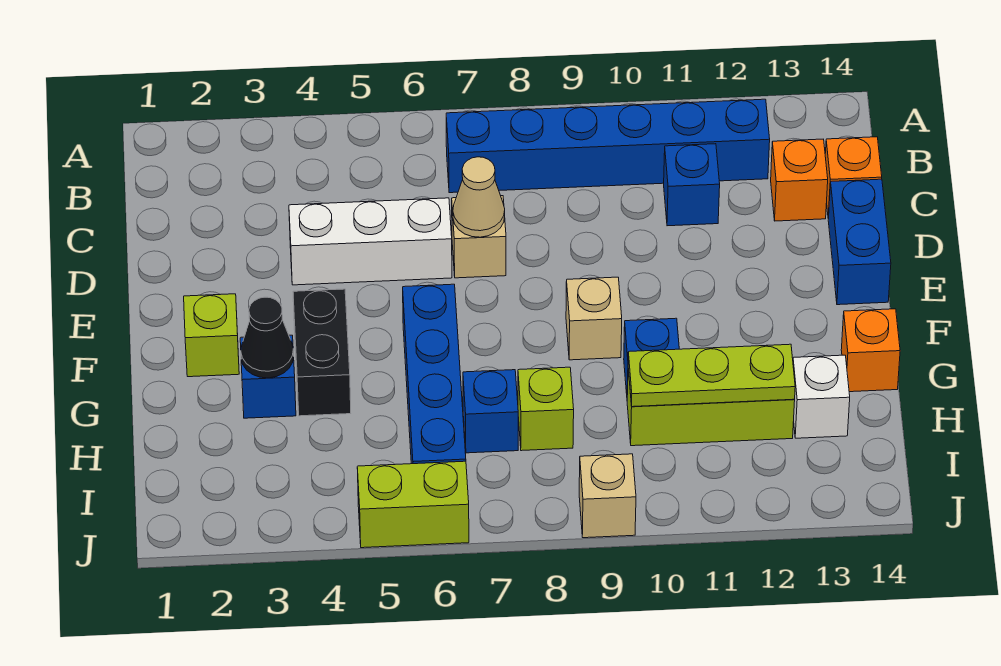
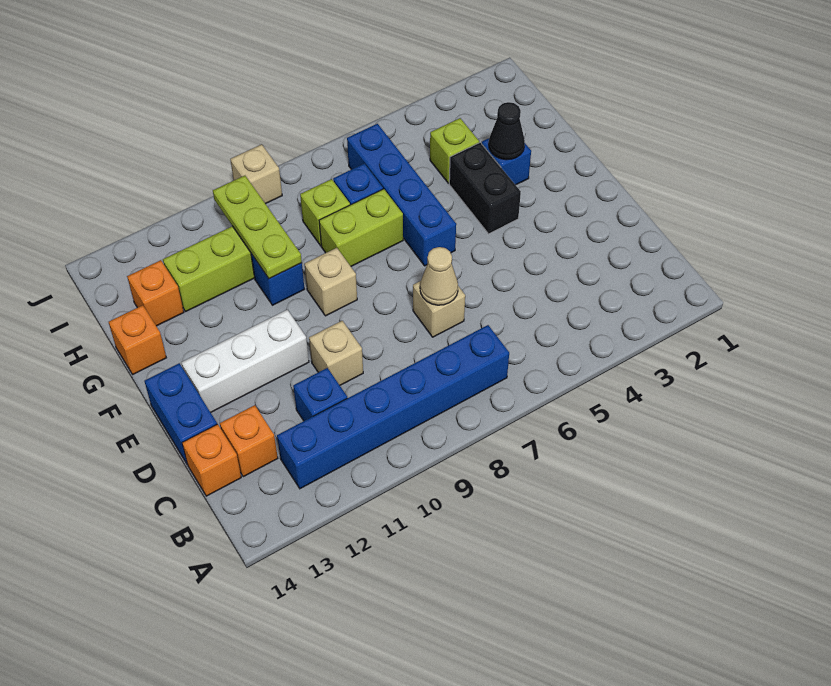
white brick D4:D6 level 1 -> white brick E11:E13 level 1
none -> tan brick D10 level 1
lime brick F2 level 1 -> lime brick H4 level 1
lime plate H10:H12 level 2 -> lime plate G10:I10 level 2
white brick H13 level 1 -> orange brick H13 level 1
lime brick J5:J6 level 1 -> lime brick G7:G8 level 1

